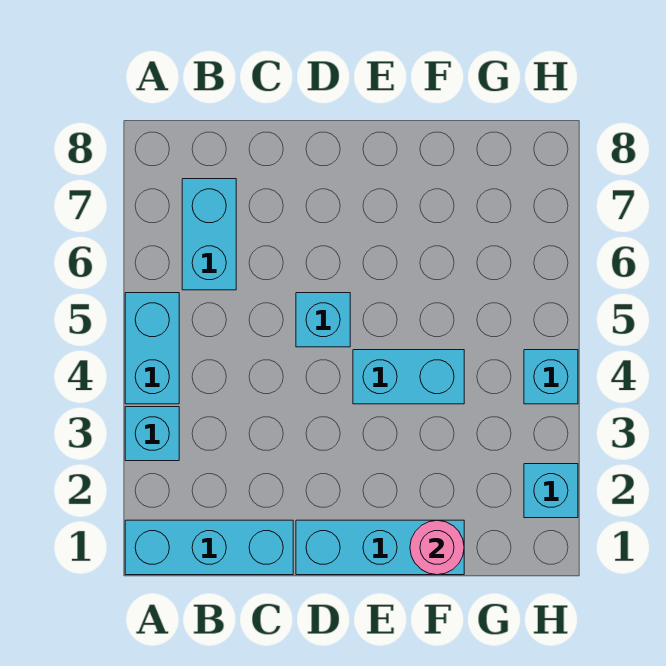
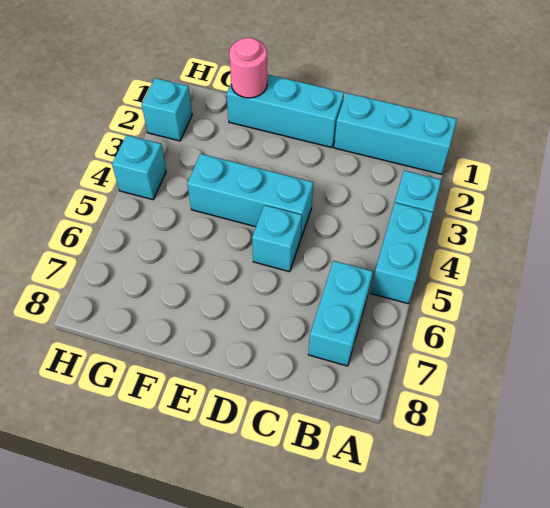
cyan brick E4:F4 level 1 -> cyan brick D4:F4 level 1

